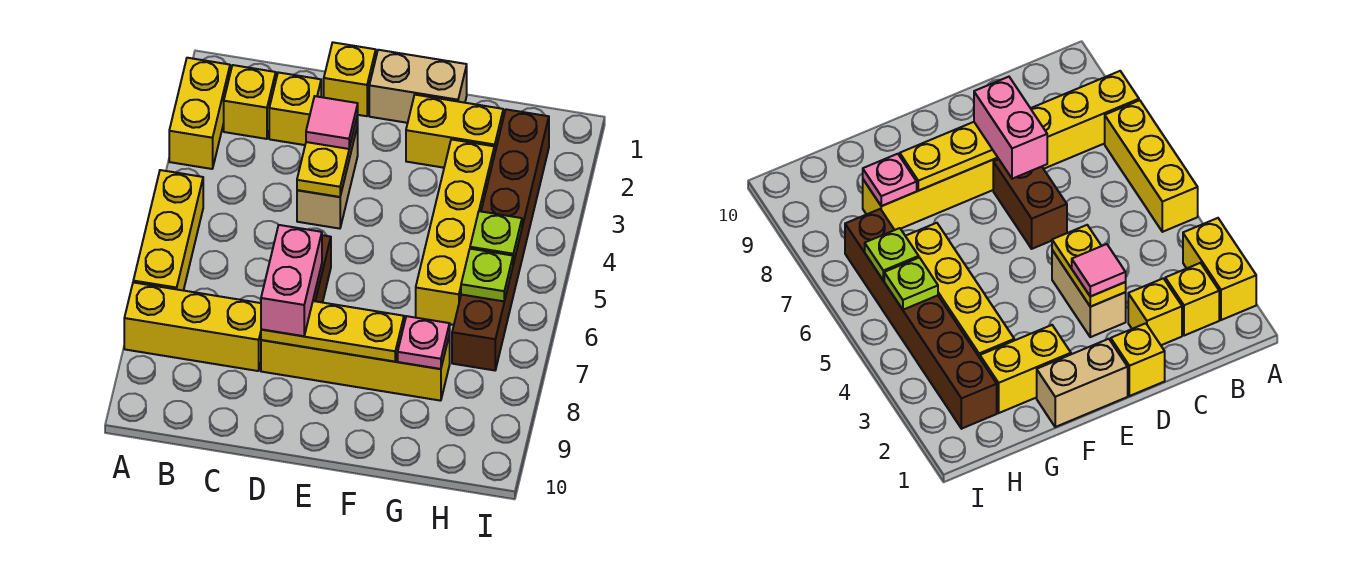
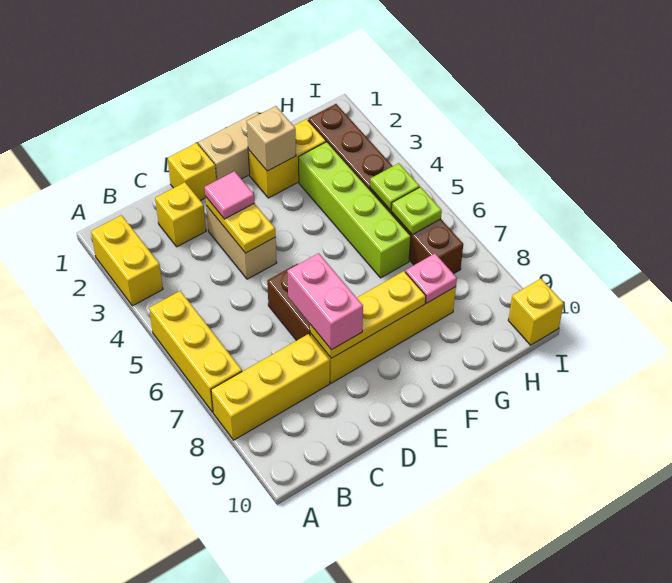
yellow brick B2 level 1 -> yellow brick I10 level 1
none -> tan brick F2 level 2
yellow brick G3:G6 level 1 -> lime brick G3:G6 level 1

